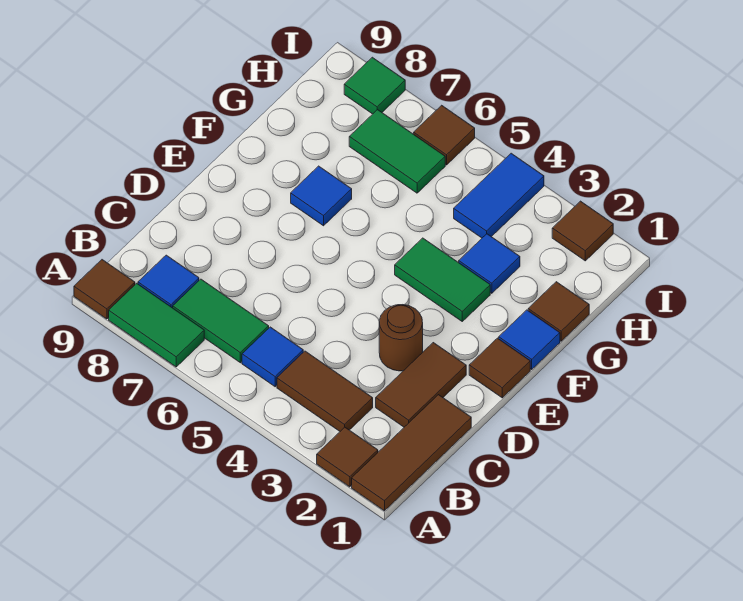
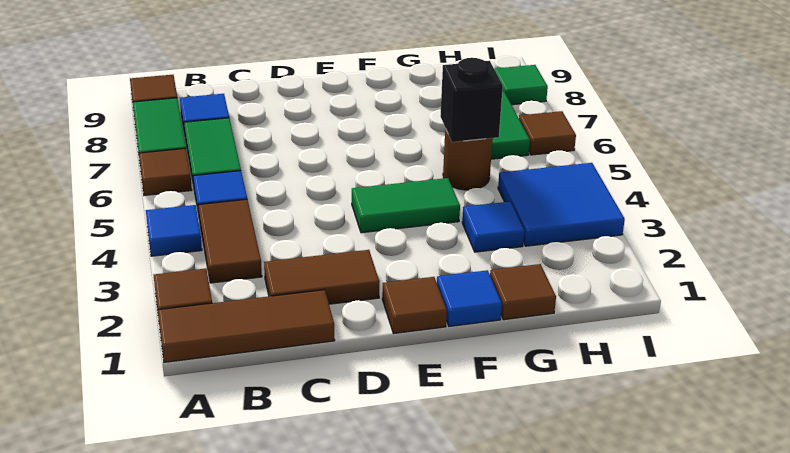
brown round brick D3 level 1 -> brown round brick G5 level 1
green tile F3:F4 level 1 -> green tile E4:F4 level 1
blue tile F7 level 1 -> blue tile A4 level 1
none -> black brick G5 level 2
blue tile H4:I4 level 1 -> blue tile H3:I4 level 1
brown tile I2 level 1 -> brown tile A6 level 1

